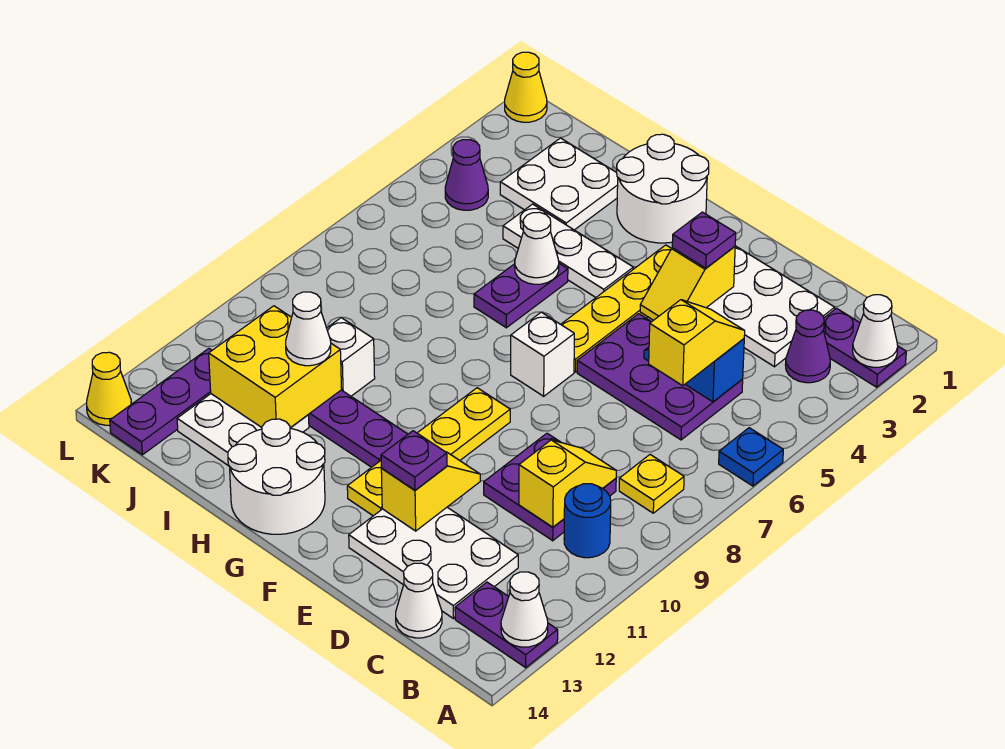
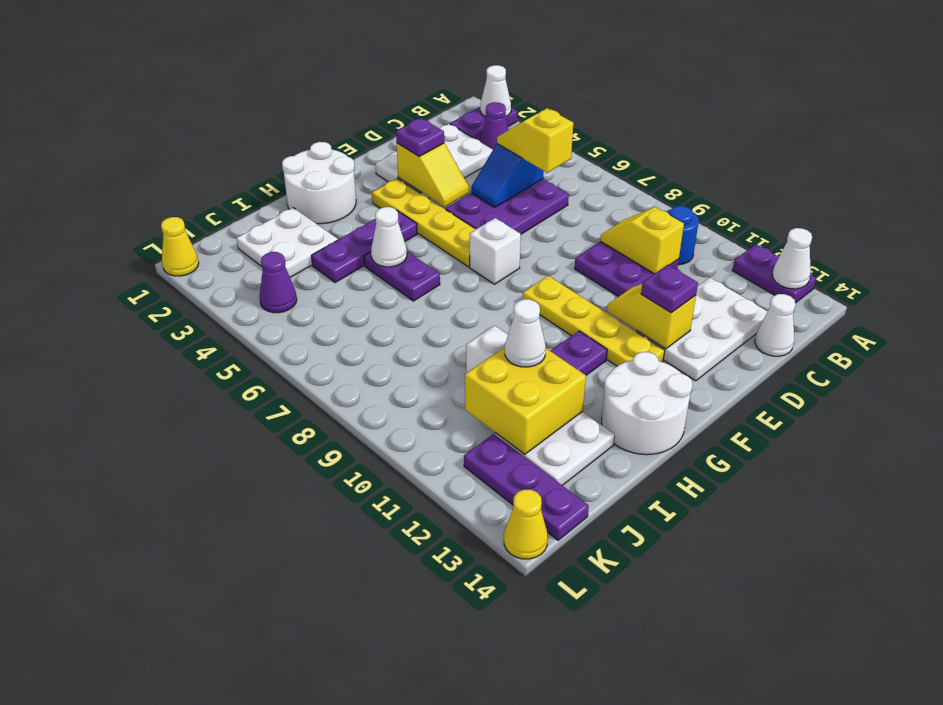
blue plate A6 level 1 -> none
purple plate A13:B13 level 1 -> purple plate A12:A13 level 1
yellow plate B8 level 1 -> none
white plate G4:I4 level 1 -> purple plate G4:I4 level 1

